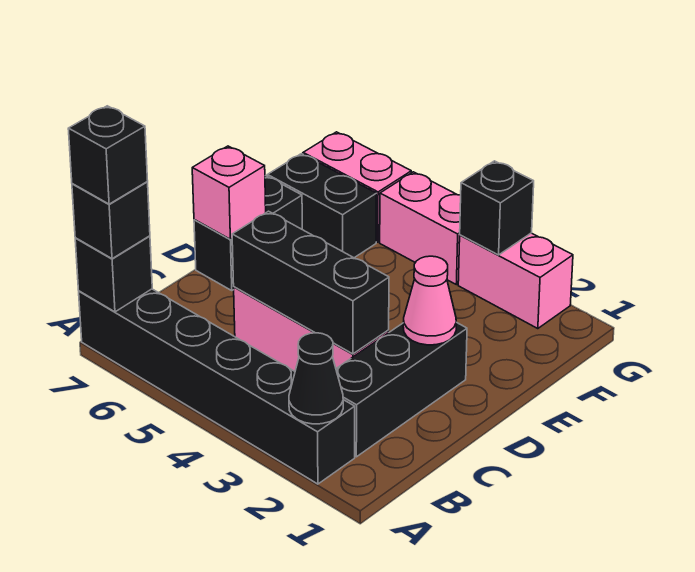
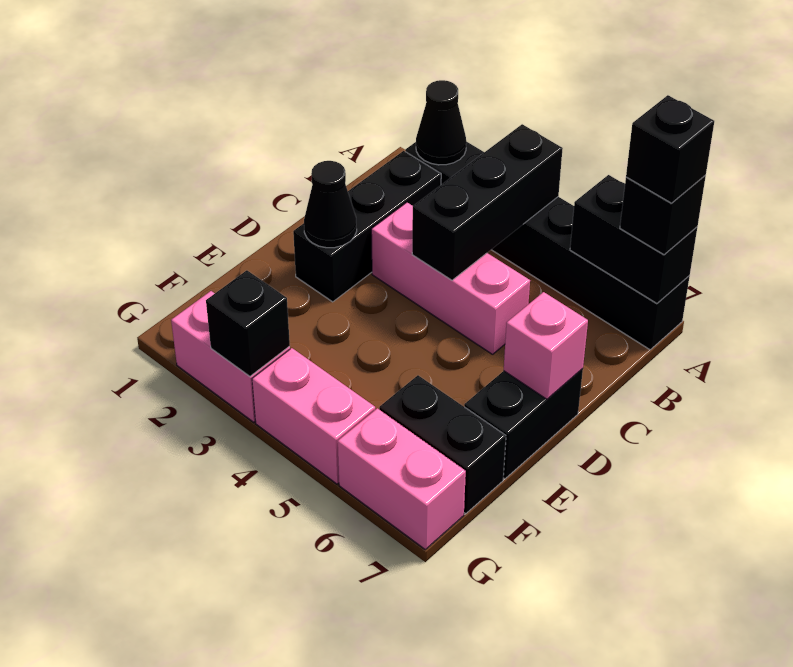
black brick A7 level 2 -> black brick A6:A7 level 2
black brick C3:C5 level 2 -> black brick A4:C4 level 2
pink cone D2 level 2 -> black cone D2 level 2

